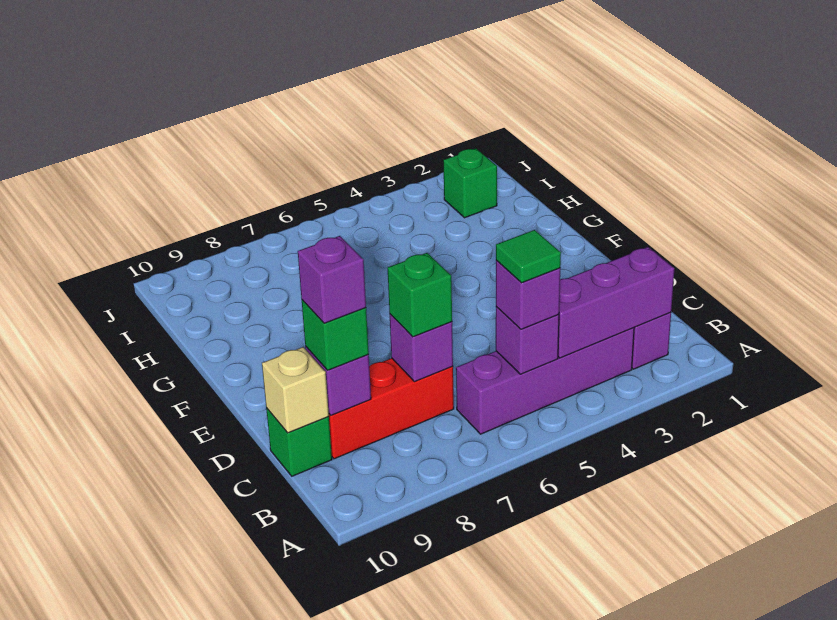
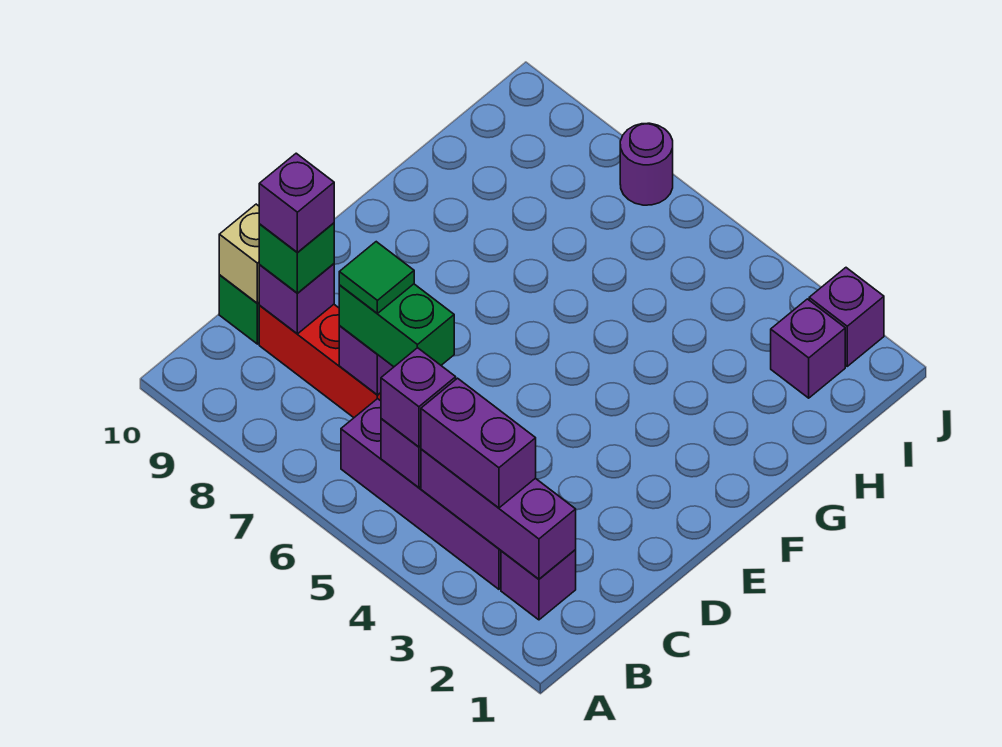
none -> purple brick B3:B4 level 3
green tile B5 level 4 -> green tile C7 level 4
green brick C7 level 3 -> green brick C6:C7 level 3
green brick I2 level 1 -> purple brick I2 level 1
none -> purple brick J2 level 1
none -> purple round brick J7 level 1

